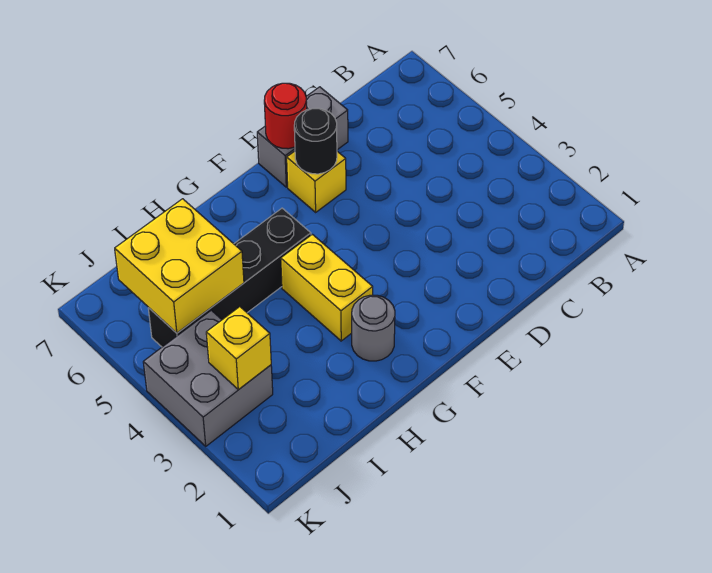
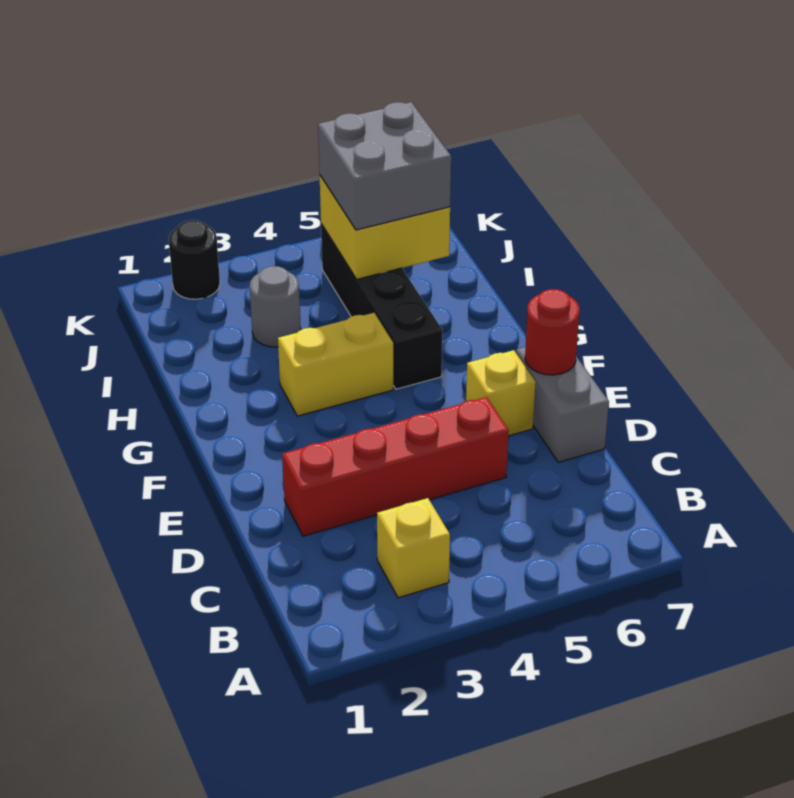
none -> red brick D2:D5 level 1
black round brick E6 level 2 -> black round brick K2 level 1
grey round brick G2 level 1 -> grey round brick I3 level 1
grey brick J3:K4 level 1 -> grey brick I5:J6 level 3
yellow brick J3 level 2 -> yellow brick B3 level 1

